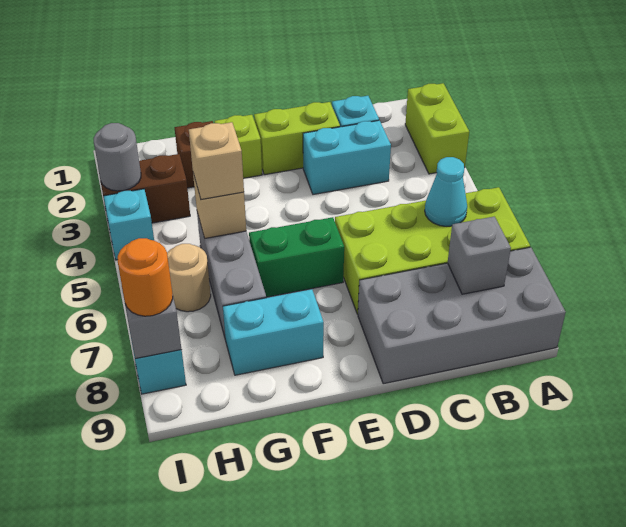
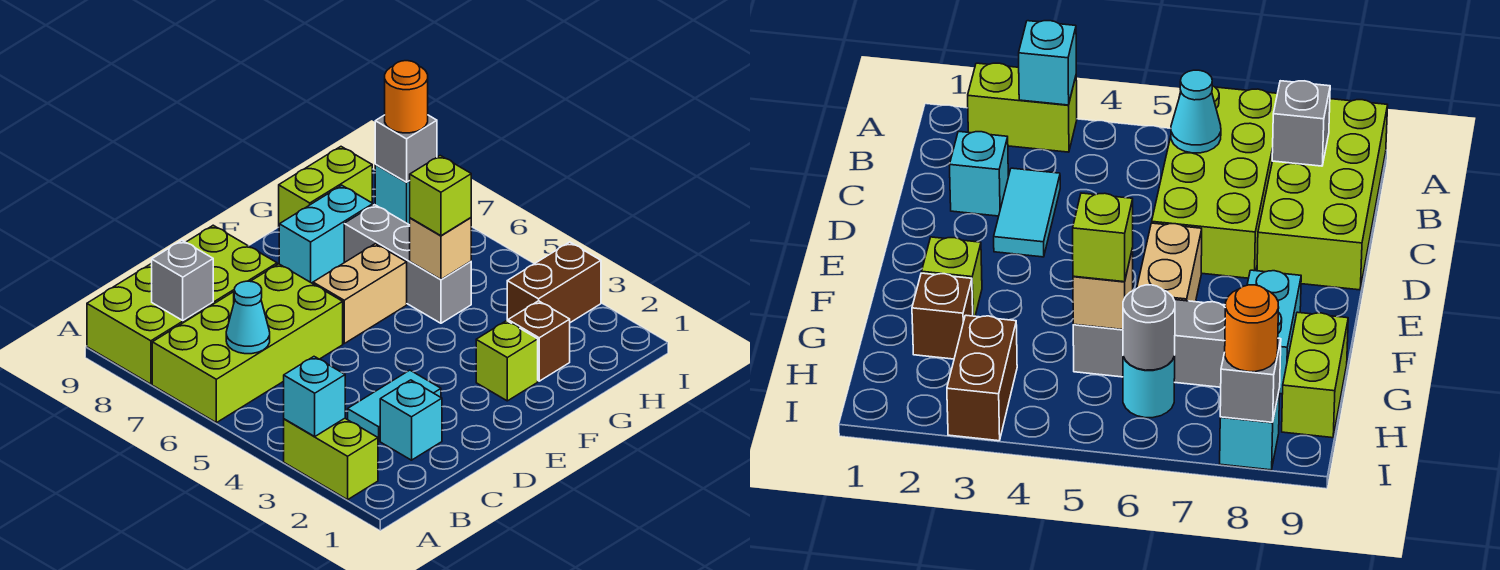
grey brick A8:D9 level 1 -> lime brick A8:D9 level 1
cyan brick C3:D3 level 1 -> cyan tile C3:D3 level 1
lime brick D2:E2 level 1 -> lime brick G9:H9 level 1
green brick E6:F6 level 1 -> tan brick E6:F6 level 1
tan brick G5 level 3 -> lime brick G5 level 3
tan round brick H6 level 1 -> cyan round brick H6 level 1
grey round brick I3 level 2 -> grey round brick H6 level 2
cyan brick I4 level 1 -> cyan brick A3 level 2

